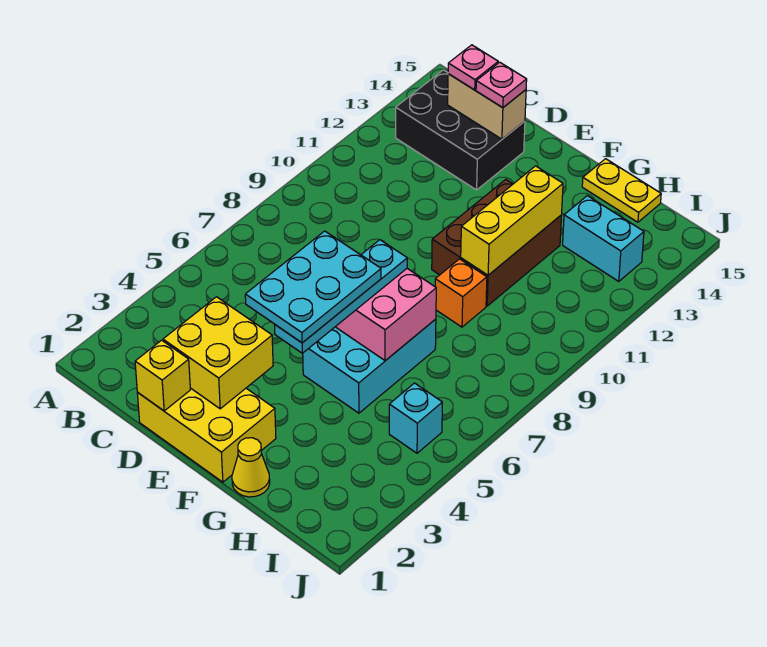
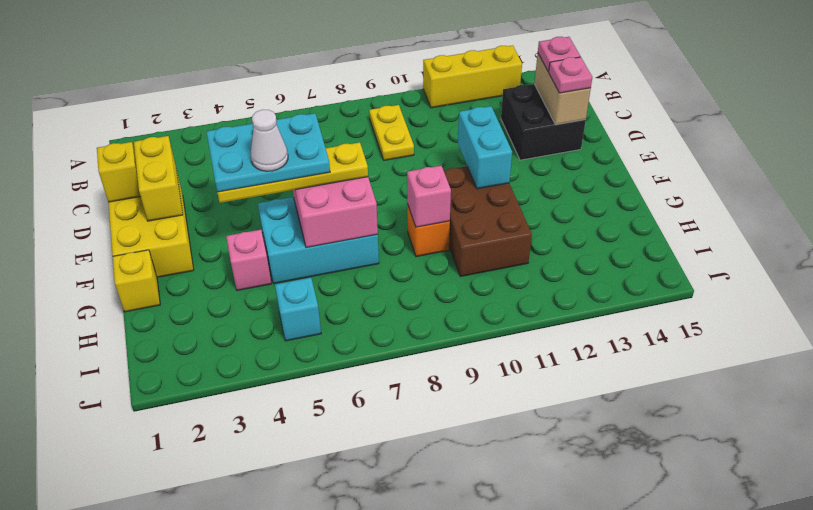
black brick B13:D14 level 1 -> black brick C13:D14 level 1
yellow brick D2:E3 level 2 -> yellow brick D2:E2 level 2
cyan plate F4:F7 level 3 -> yellow plate F4:F7 level 3
none -> white cone F5 level 5
brown brick F10:G12 level 1 -> brown brick F10:H11 level 1
yellow cone G1 level 1 -> yellow brick G1 level 1
none -> pink brick G4 level 1
none -> pink brick G9 level 2
yellow brick G10:G12 level 2 -> yellow brick A11:A13 level 1
yellow plate G15:H15 level 1 -> yellow plate B9:C9 level 1
cyan brick H13:I13 level 1 -> cyan brick E11:F11 level 2

